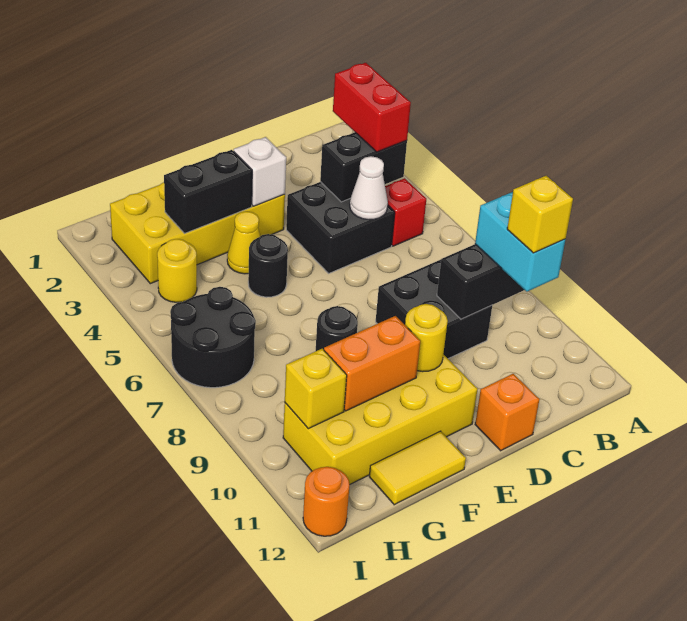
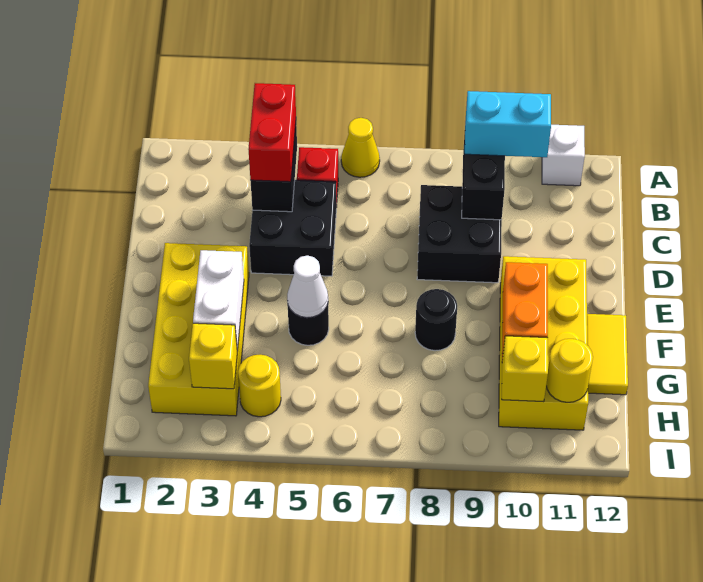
red brick B3:B4 level 3 -> red brick B4:C4 level 3
yellow brick B10 level 4 -> yellow brick H3 level 2
white cone C5 level 2 -> white cone F5 level 2
orange brick D12 level 1 -> none
white brick E3 level 2 -> white brick A11 level 1
yellow round brick E10 level 2 -> yellow round brick H11 level 2
black brick F3:G3 level 2 -> white brick F3:G3 level 2
yellow cone F4 level 1 -> yellow cone A6 level 1
black round brick H6:I7 level 1 -> none
orange round brick I12 level 1 -> none

